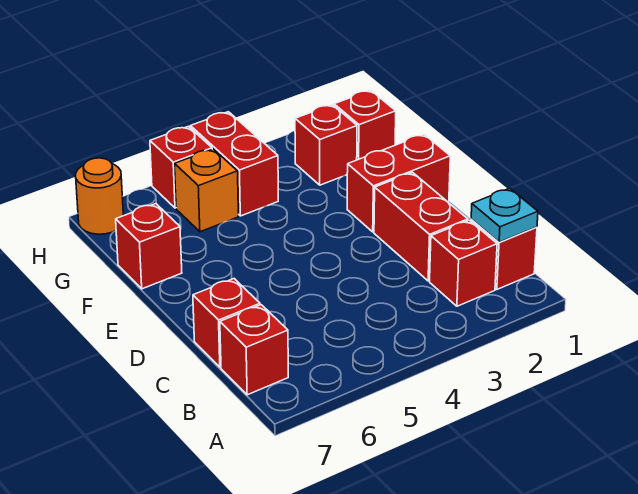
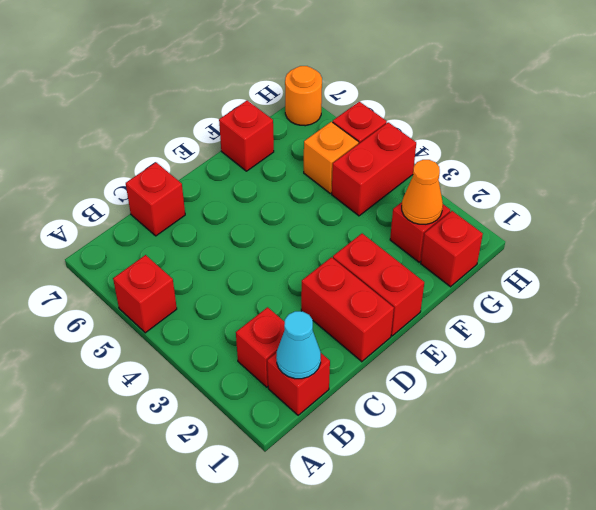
cyan plate B1 level 2 -> cyan cone B1 level 2
red brick B7 level 1 -> red brick A5 level 1
red brick C2:D2 level 1 -> red brick D1:D2 level 1
none -> orange cone G2 level 2

